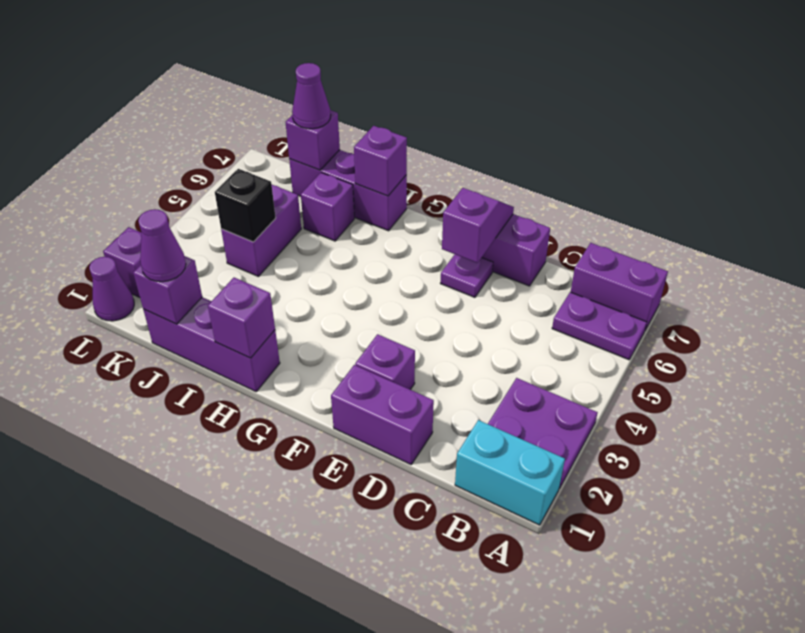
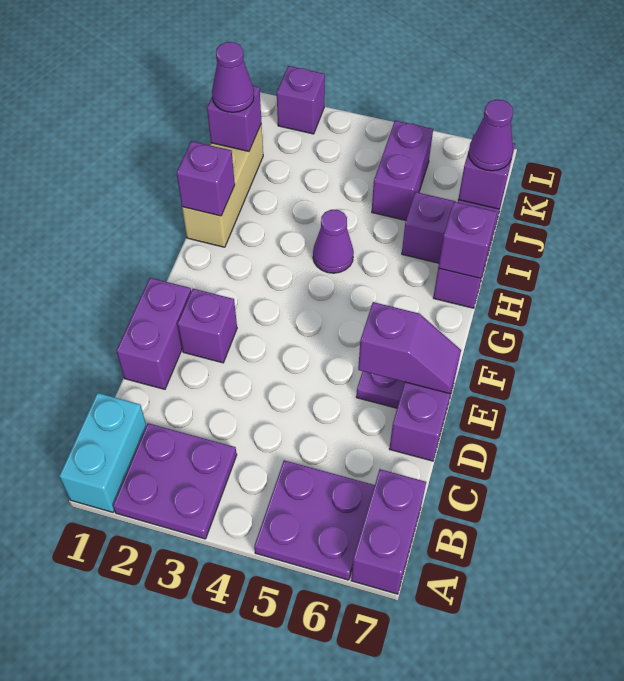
purple plate A6:B6 level 1 -> purple plate A5:B6 level 1
purple brick H1:J1 level 1 -> tan brick H1:J1 level 1
purple brick J4:J5 level 1 -> purple brick J5:K5 level 1
black brick J4 level 2 -> none
purple cone L1 level 1 -> purple cone H4 level 1

